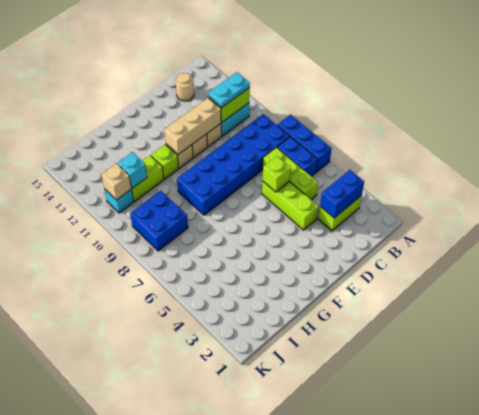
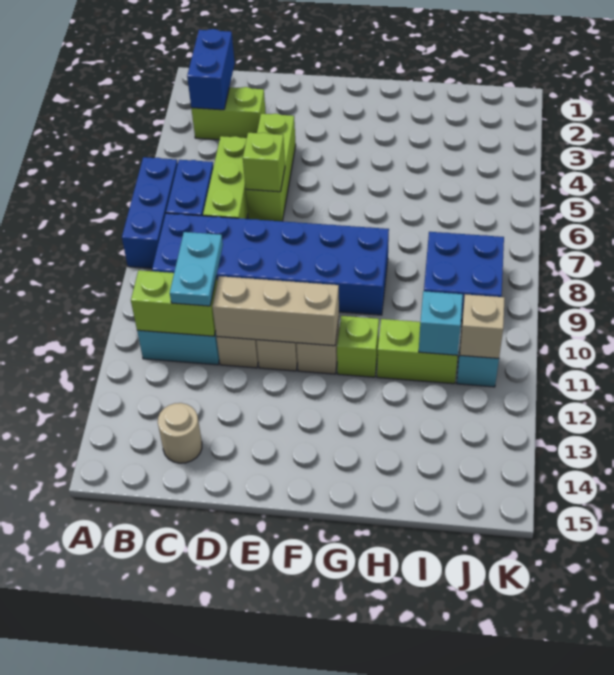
blue brick B3:C3 level 2 -> blue brick B2:B3 level 2
cyan plate B11:C11 level 3 -> cyan plate C10:C11 level 3

